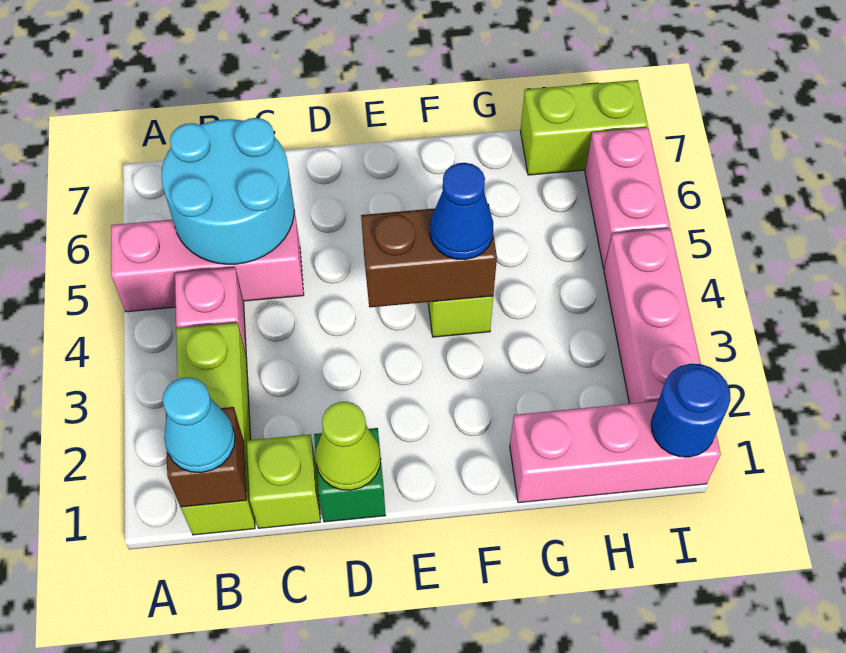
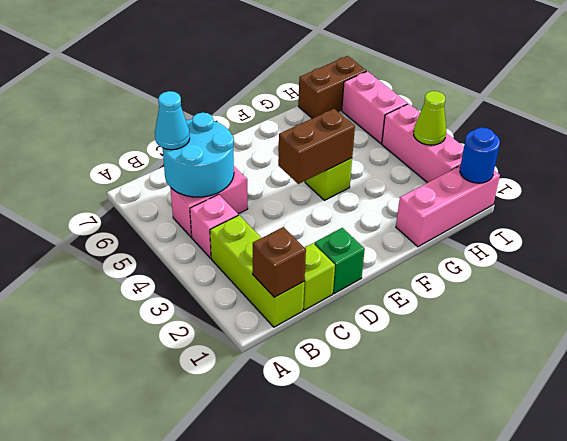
pink brick A5:C5 level 1 -> pink brick B5:C5 level 1
cyan cone B1 level 3 -> cyan cone B6 level 3
lime cone D1 level 2 -> lime cone I3 level 2
blue cone F4 level 3 -> none
lime brick H7:I7 level 1 -> brown brick H7:I7 level 1

